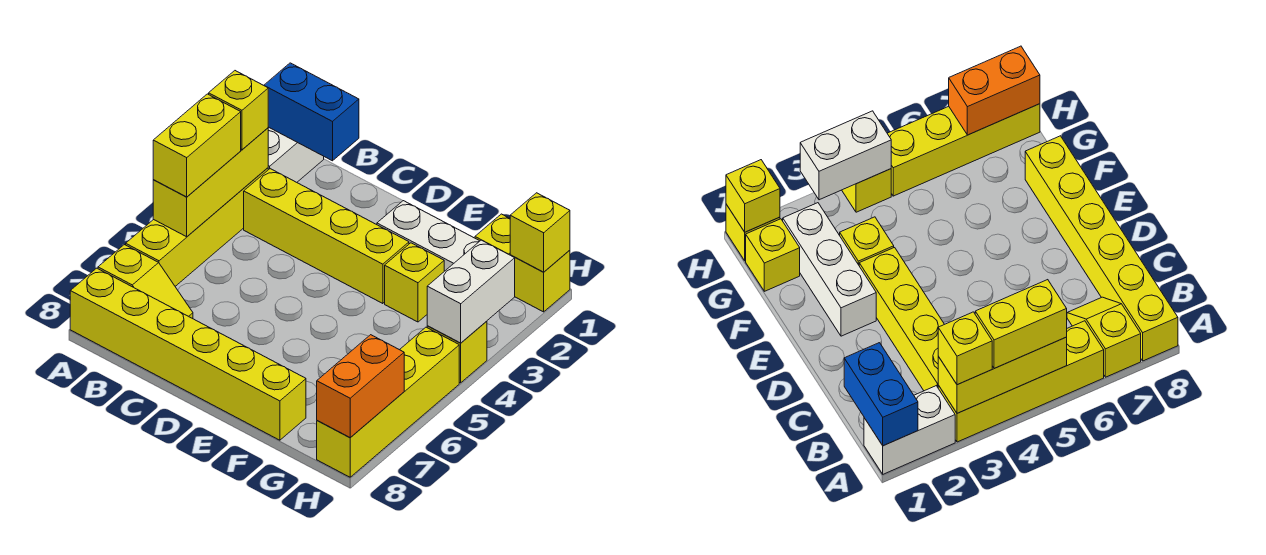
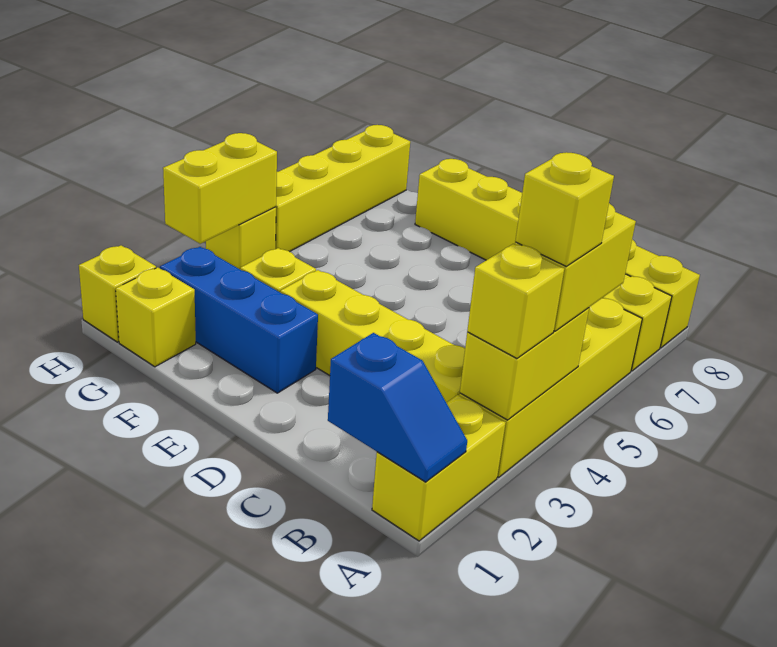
white brick A1:A2 level 1 -> yellow brick A1:A2 level 1
blue brick A1:B1 level 2 -> blue slope A1:B1 level 2 top B
yellow brick A3:A5 level 2 -> yellow brick A3:A4 level 2
white brick E2:G2 level 1 -> blue brick E2:G2 level 1
yellow brick H1 level 2 -> yellow brick A4 level 4
white brick H3:H4 level 2 -> yellow brick H3:H4 level 2
orange brick H7:H8 level 2 -> none

